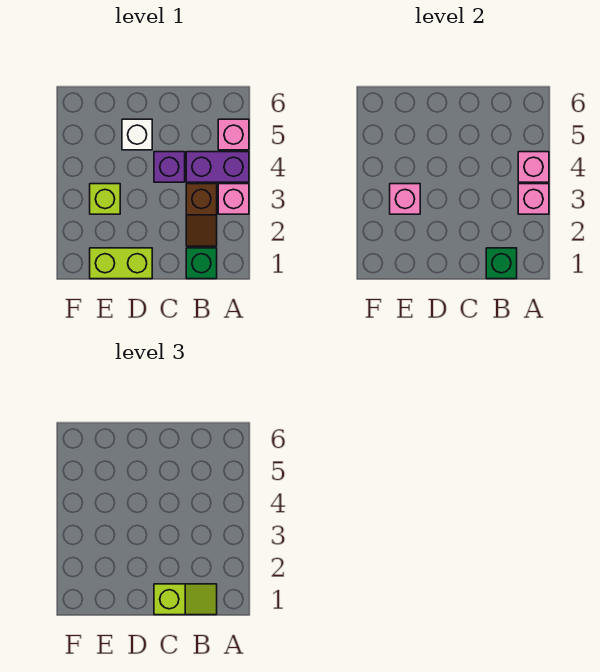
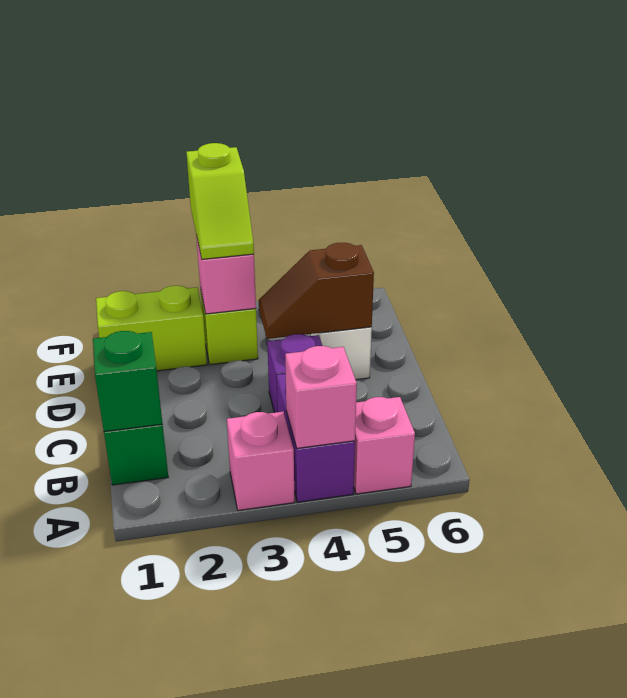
pink brick A3 level 2 -> none
lime slope B1:C1 level 3 top C -> lime slope E3:F3 level 3 top F
brown slope B2:B3 level 1 top 3 -> brown slope D4:D5 level 2 top 5
lime brick D1:E1 level 1 -> lime brick E1:E2 level 1

